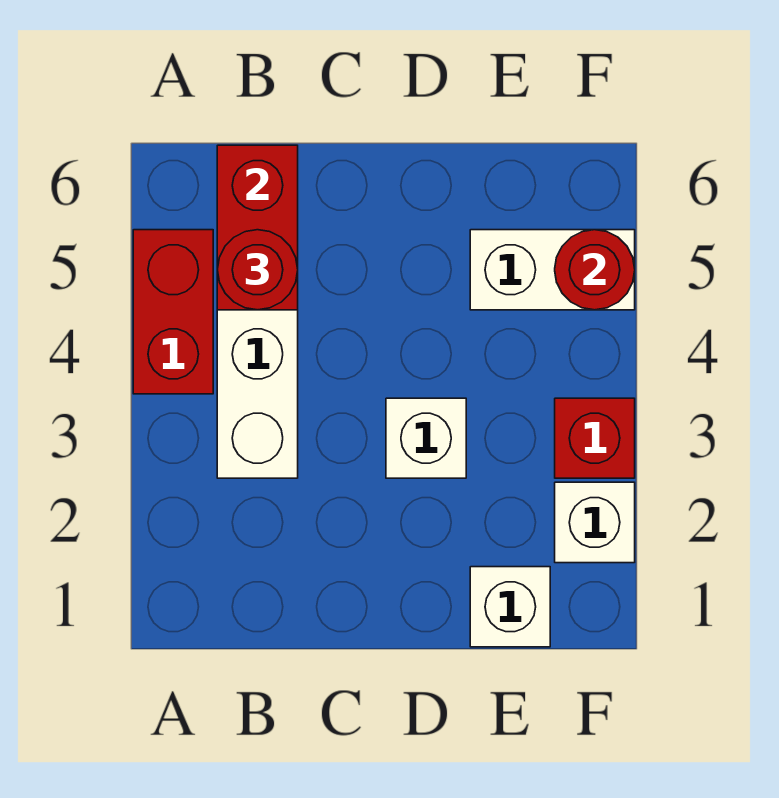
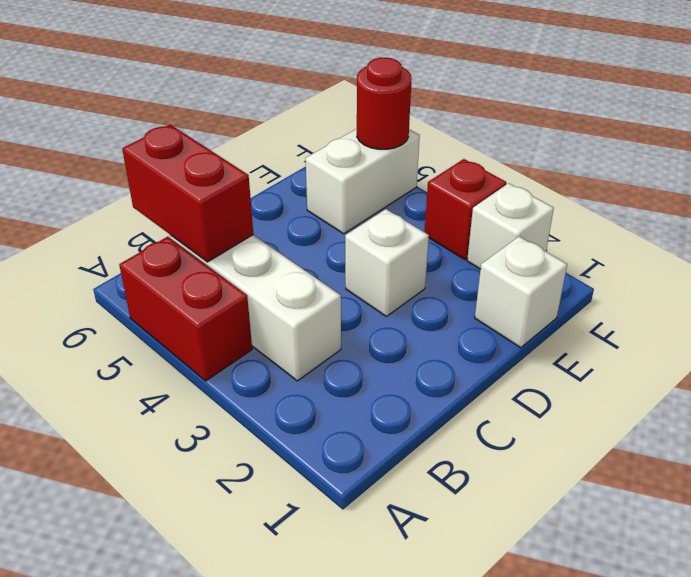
red round brick B5 level 3 -> none

